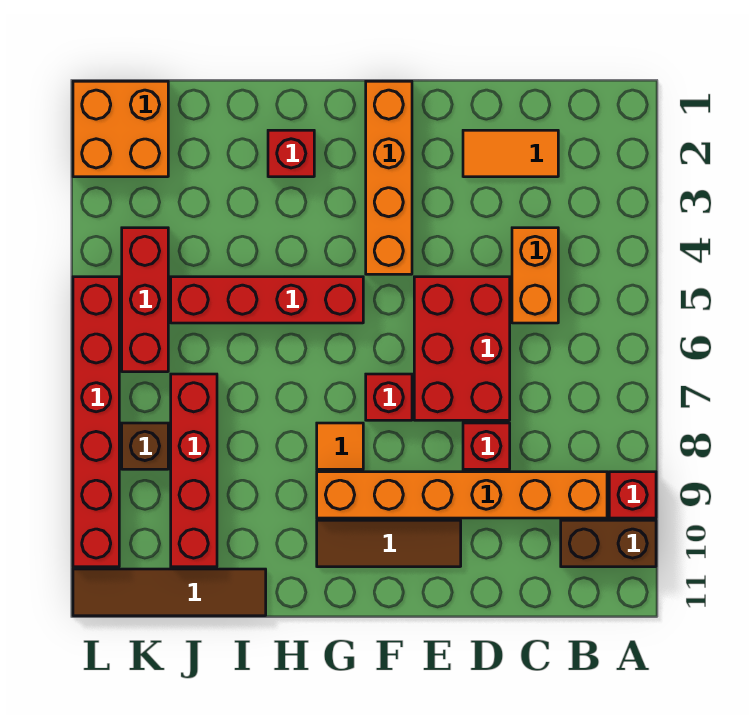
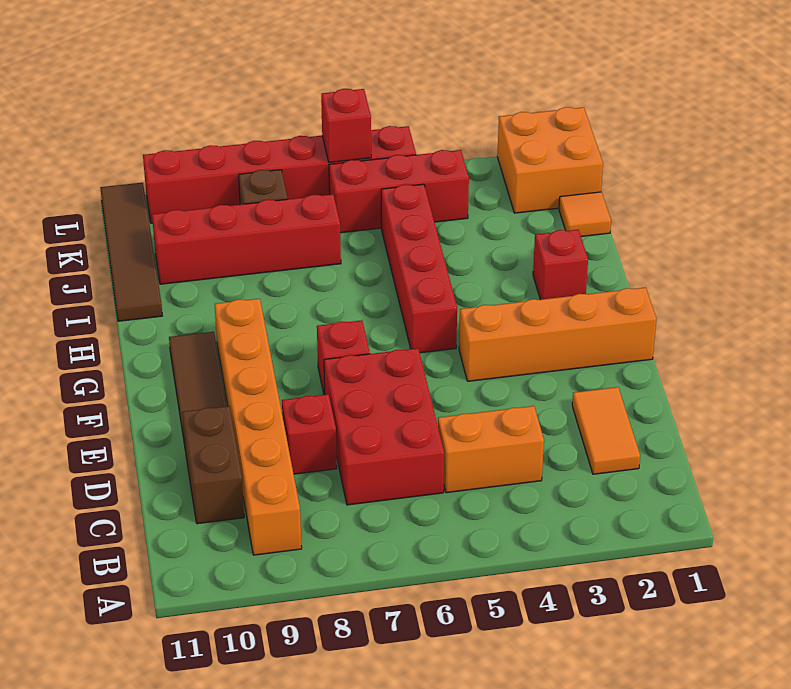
red brick A9 level 1 -> red brick L6 level 2
brown brick A10:B10 level 1 -> brown brick C10:D10 level 1
red brick D5:E7 level 1 -> red brick C6:E7 level 1
orange tile G8 level 1 -> orange tile J1 level 1

